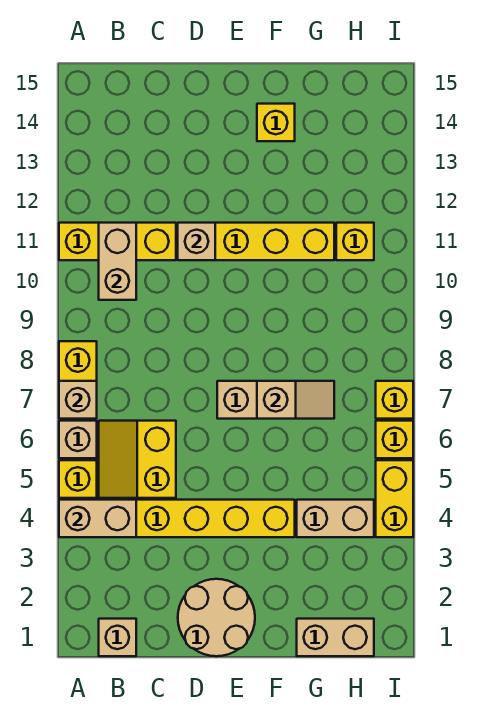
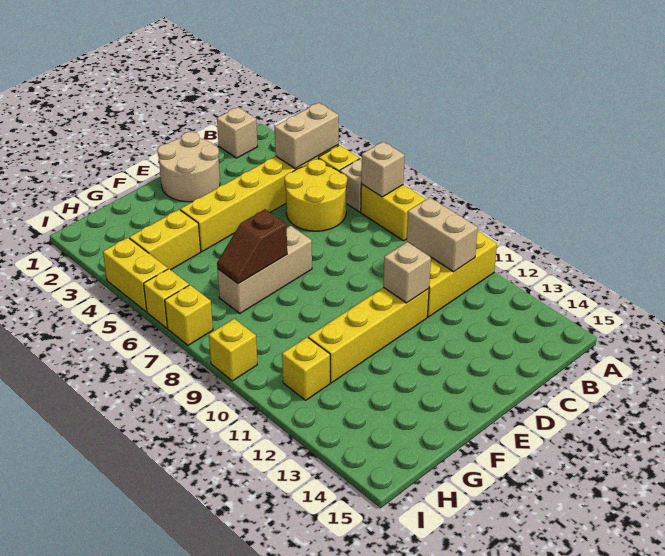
yellow slope B5:C6 level 1 top C -> yellow round brick B5:C6 level 1
tan slope F7:G7 level 2 top F -> brown slope F7:G7 level 2 top F
yellow brick F14 level 1 -> yellow brick I9 level 1
tan brick G1:H1 level 1 -> none
tan brick G4:H4 level 1 -> yellow brick G4:H4 level 1

